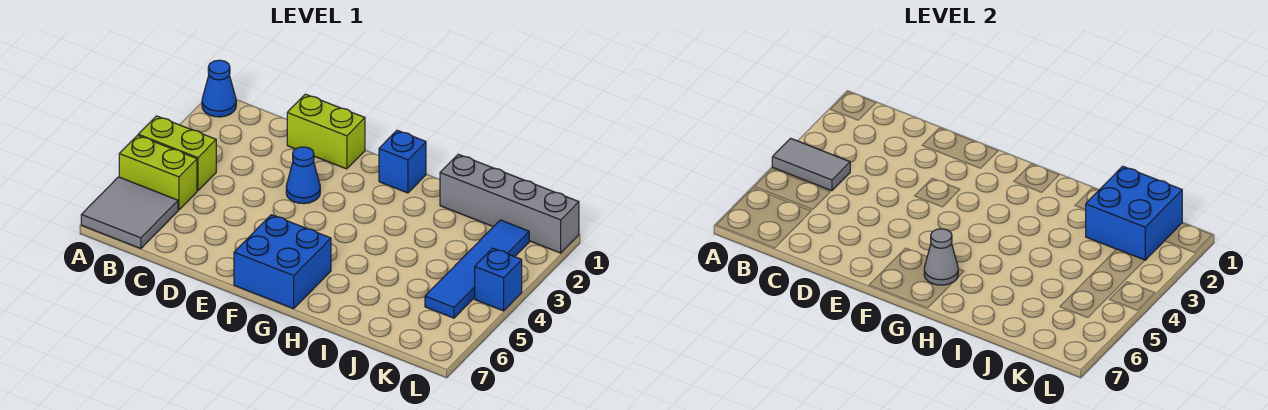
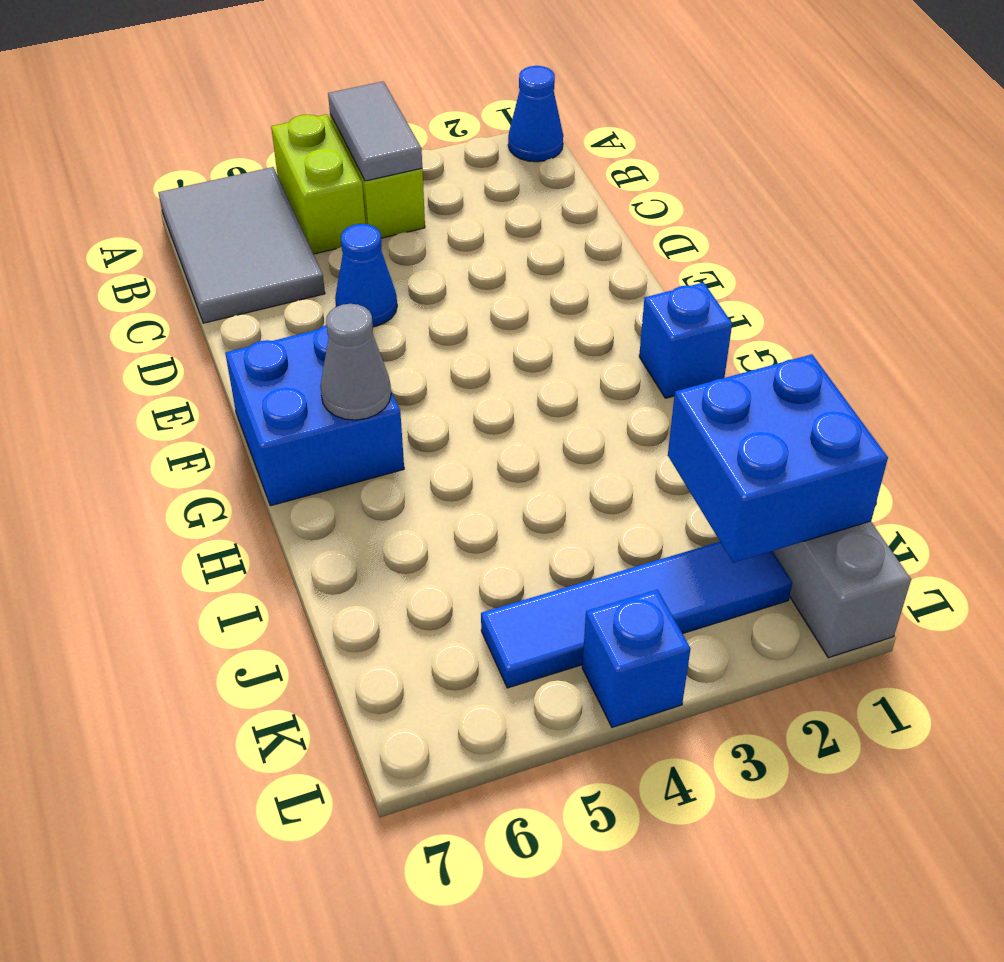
grey tile A6:B7 level 1 -> grey tile A6:C7 level 1
lime brick D1:E1 level 1 -> none
blue cone E3 level 1 -> blue cone D5 level 1

